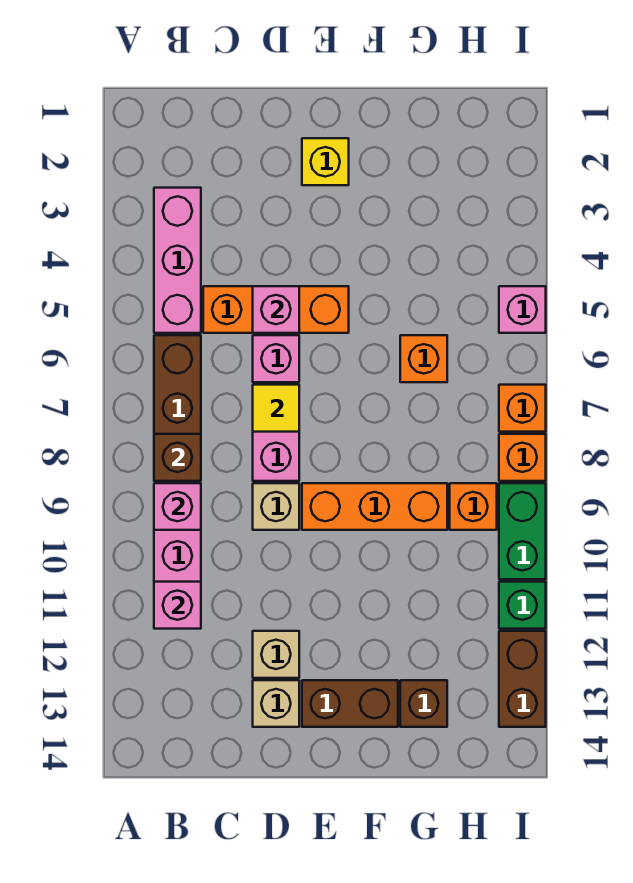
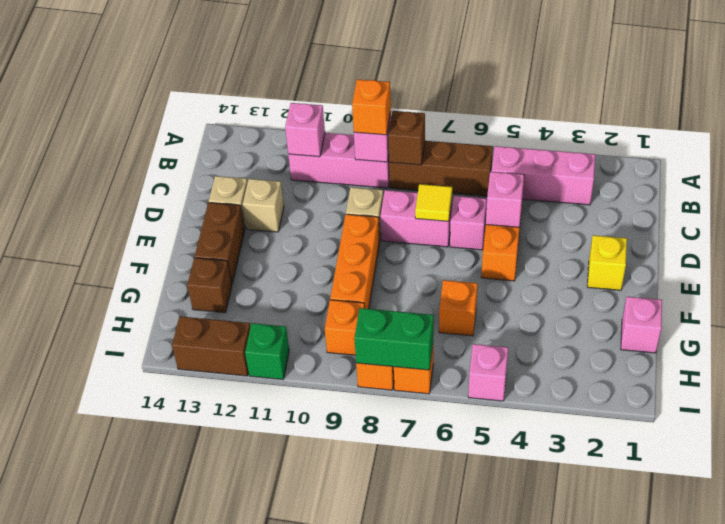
none -> orange brick B9 level 3
none -> pink brick G1 level 1
green brick I9:I10 level 1 -> green brick I7:I8 level 2

